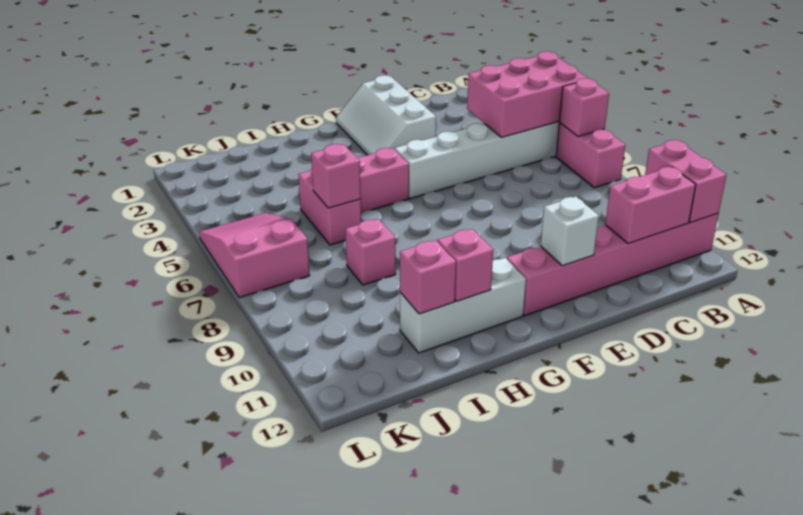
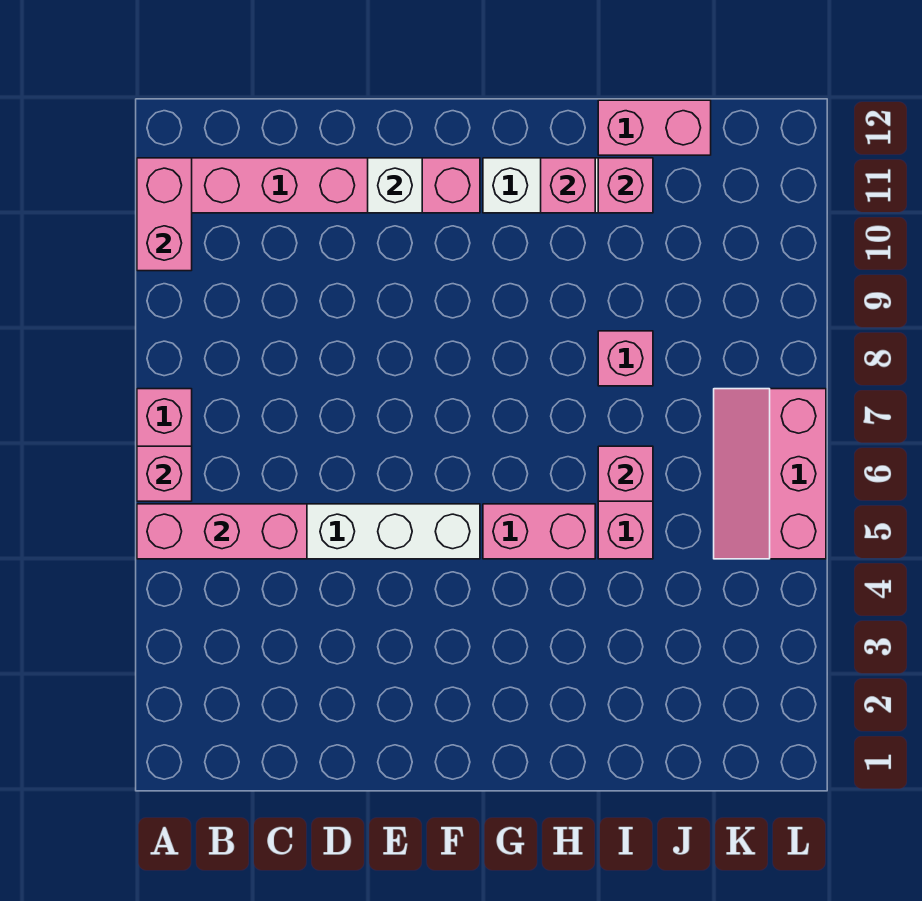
pink brick A4:C5 level 2 -> pink brick A5:C5 level 2
pink brick B11:C11 level 2 -> pink brick I12:J12 level 1
white slope E1:F3 level 1 top E -> none
pink slope K5:L7 level 1 top 7 -> pink slope K5:L7 level 1 top L

